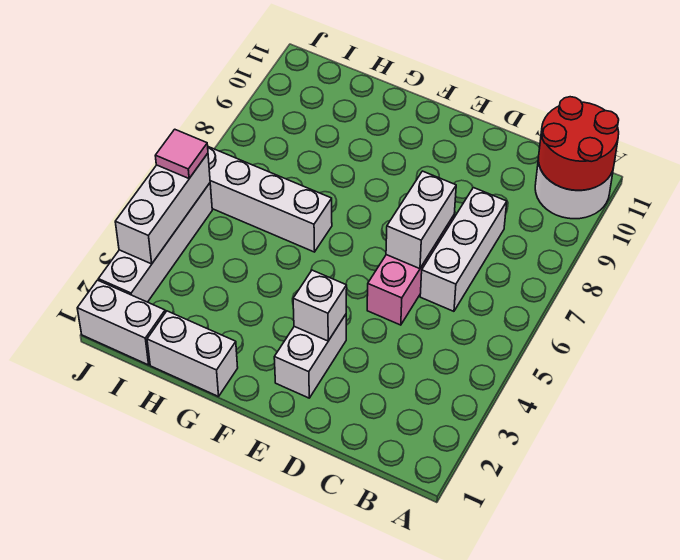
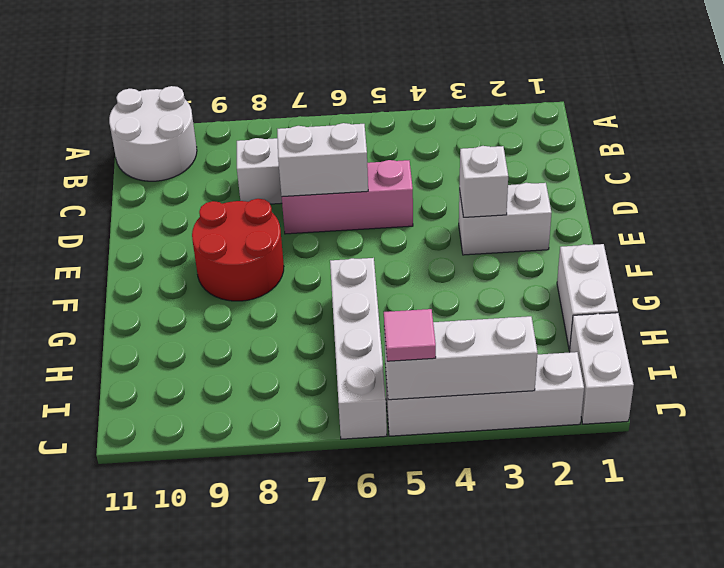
red round brick A10:B11 level 2 -> red round brick E8:F9 level 1

